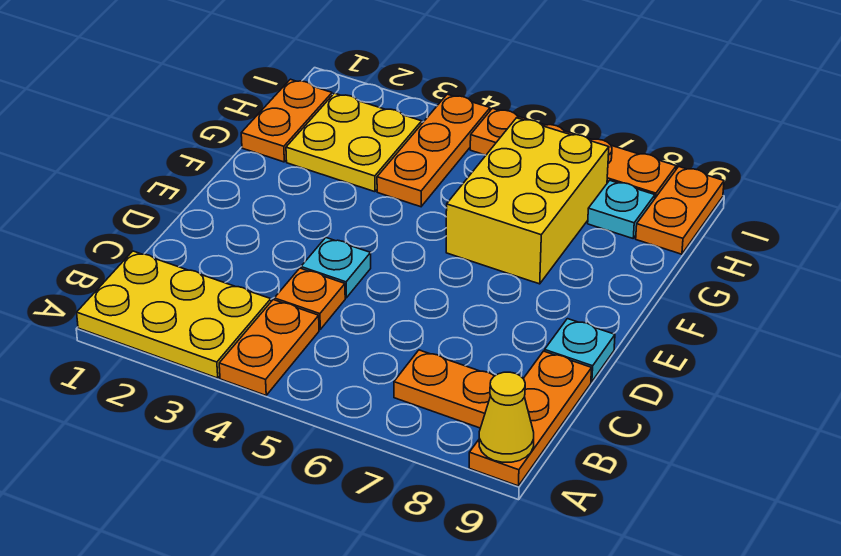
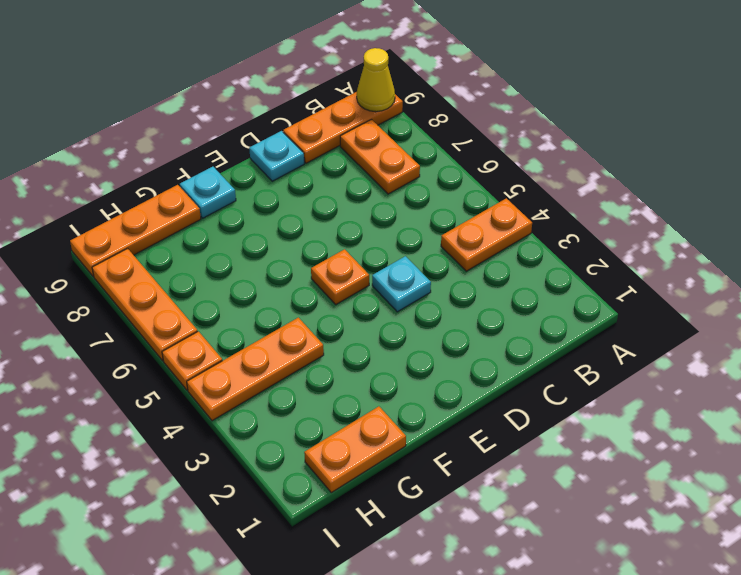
yellow plate A1:B3 level 1 -> none
orange plate C4 level 1 -> orange plate E5 level 1
yellow brick F6:H7 level 1 -> none
yellow plate G2:H3 level 1 -> none
cyan plate H8 level 1 -> cyan plate F9 level 1
orange plate H9:I9 level 1 -> orange plate G9:I9 level 1

